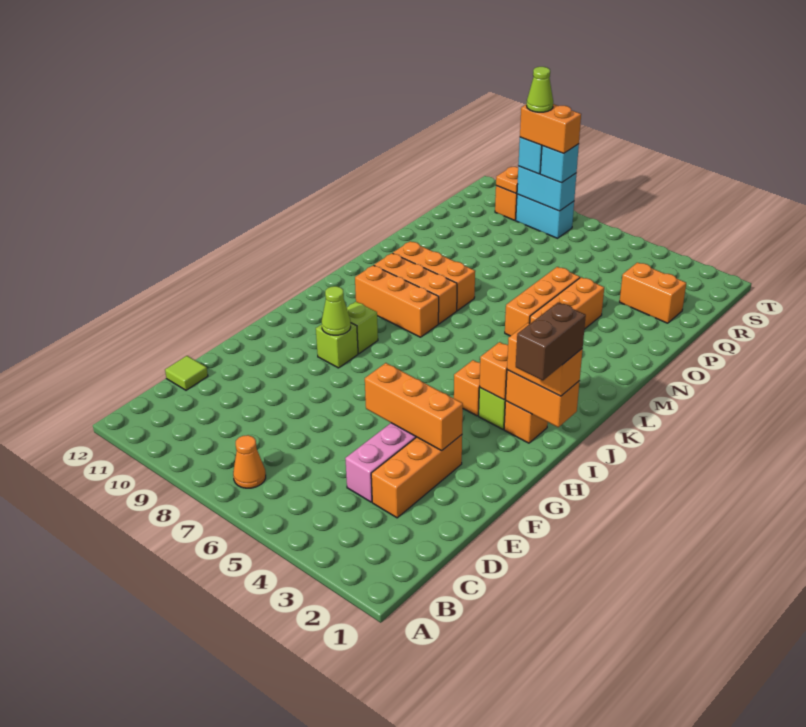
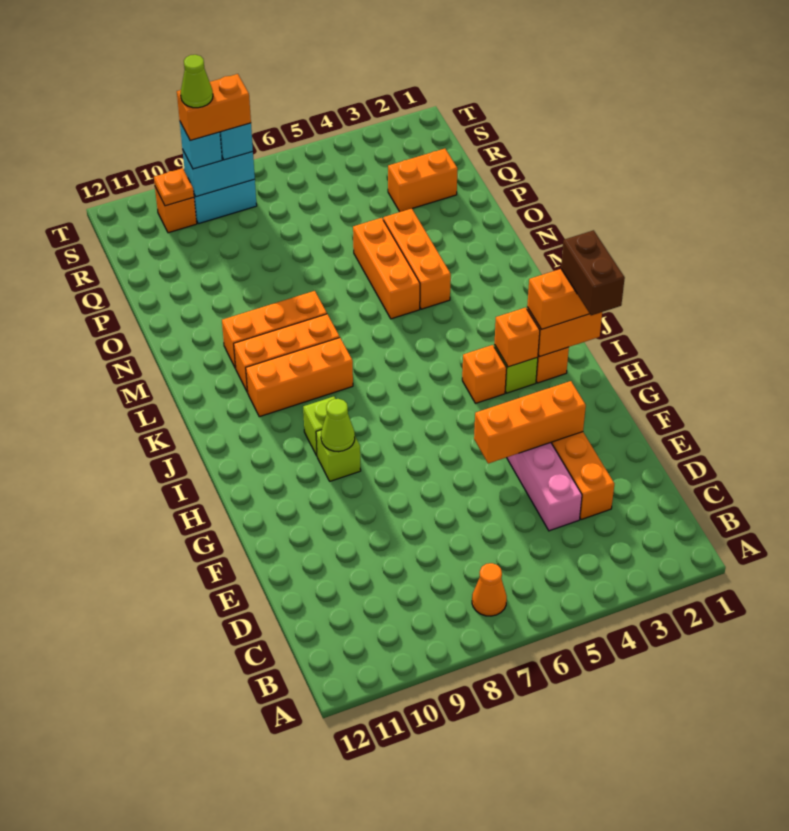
lime tile D12 level 1 -> none

